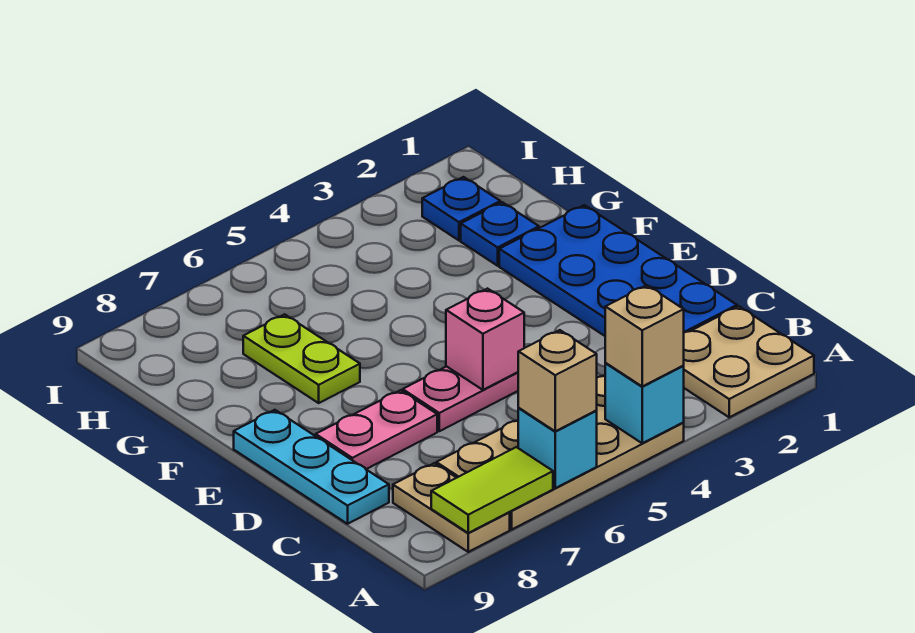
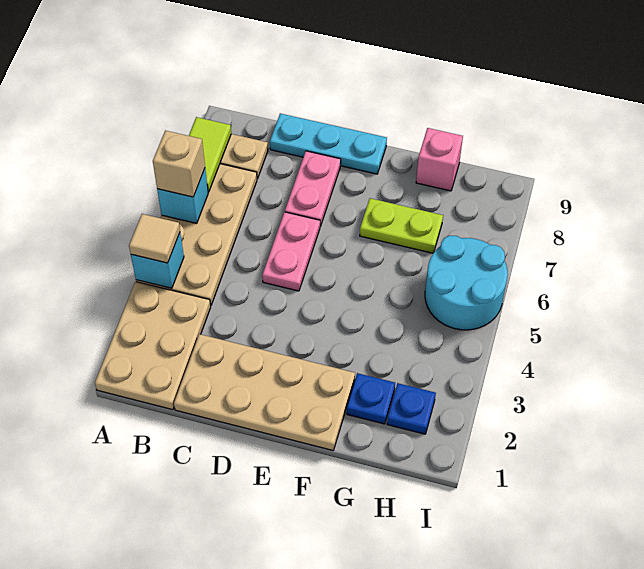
tan plate A1:B2 level 1 -> tan plate A1:B3 level 1
tan brick A4 level 3 -> tan tile A4 level 3
blue plate C1:F2 level 1 -> tan plate C1:F2 level 1
pink brick D5 level 2 -> pink brick G9 level 1
none -> cyan round brick H5:I6 level 1

